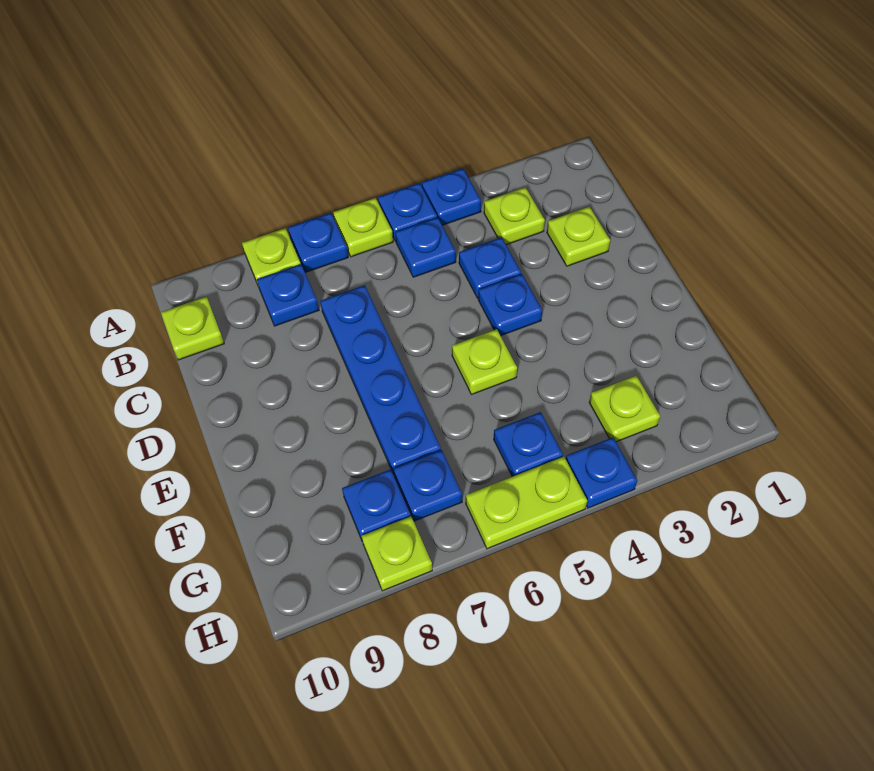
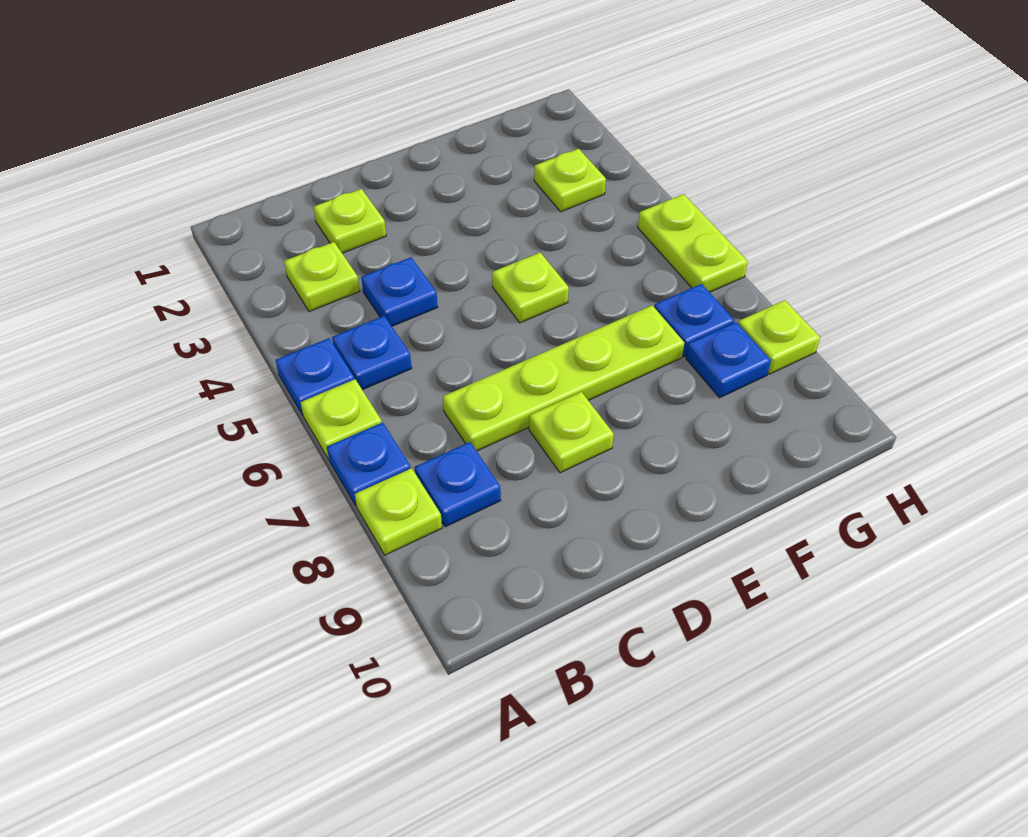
blue plate A4 level 1 -> none
lime plate B10 level 1 -> lime plate D8 level 1
blue plate C7:F7 level 1 -> lime plate C7:F7 level 1
blue plate D4 level 1 -> none
blue plate G5 level 1 -> none
blue plate H4 level 1 -> none

